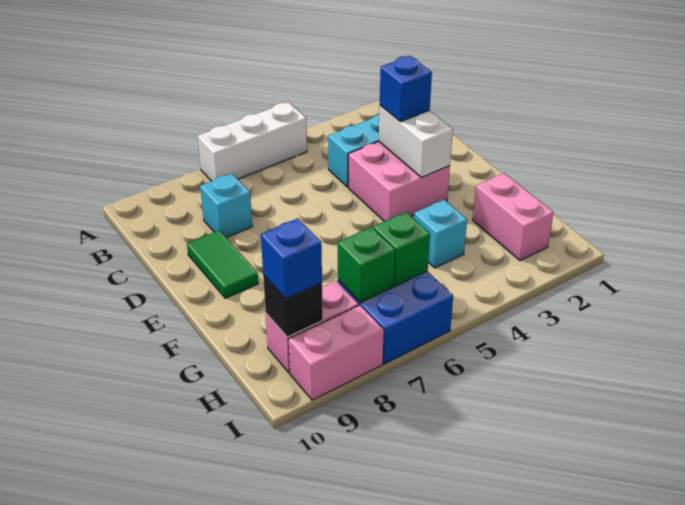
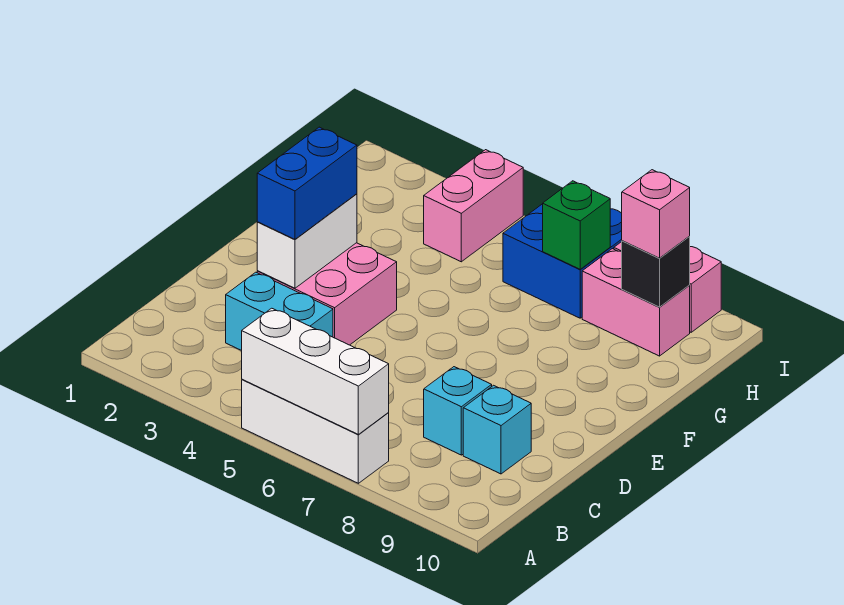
none -> white brick A5:A7 level 2
blue brick D3 level 3 -> blue brick D3:E3 level 3
green tile D9:E9 level 1 -> none
pink brick G2:H2 level 1 -> pink brick H4:I4 level 1
cyan brick G4 level 1 -> cyan brick C9 level 1
green brick H6 level 2 -> none
blue brick H9 level 3 -> pink brick H9 level 3

